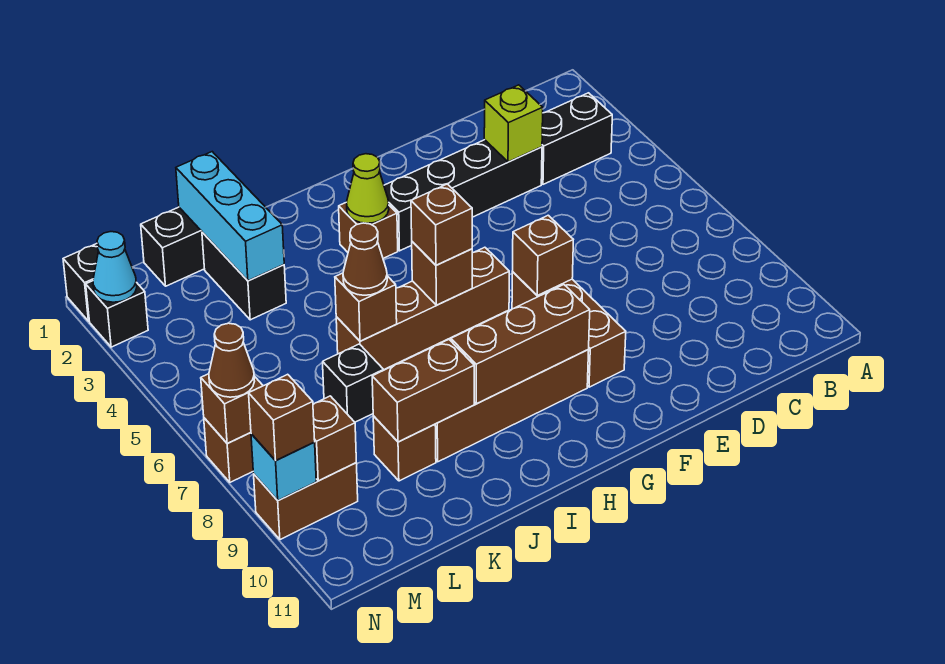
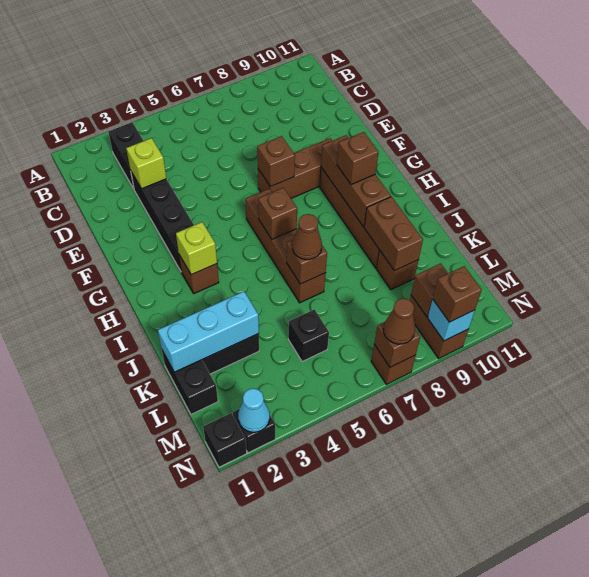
lime cone H3 level 2 -> lime brick H3 level 2
brown brick H6 level 3 -> brown brick H9 level 3
black brick K7 level 1 -> black brick L5 level 1

